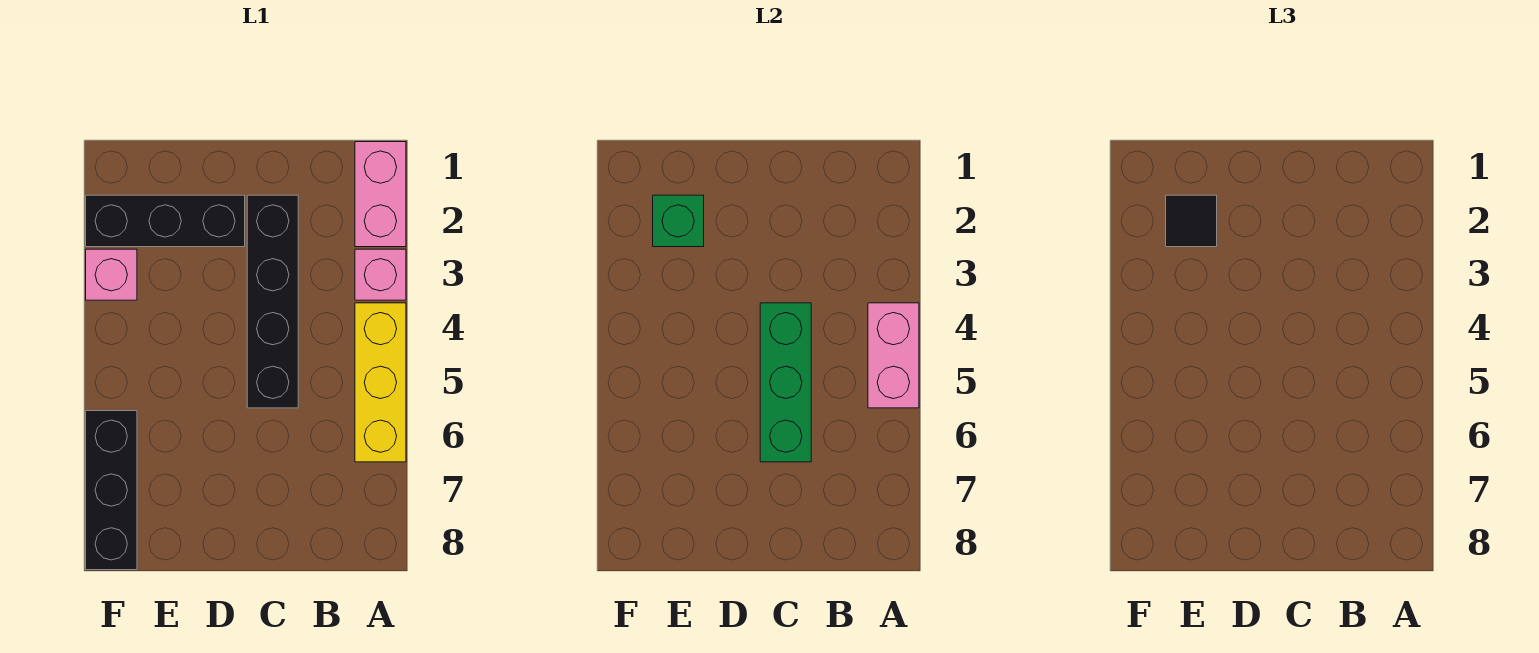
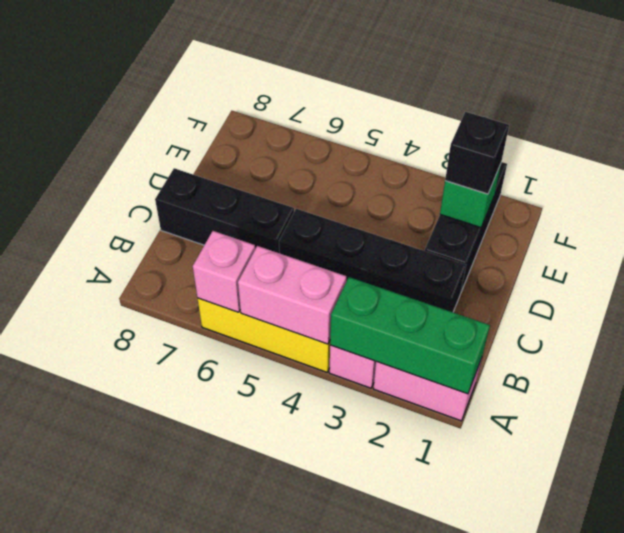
green brick C4:C6 level 2 -> green brick A1:A3 level 2
black tile E2 level 3 -> black brick E2 level 3
pink brick F3 level 1 -> pink brick A6 level 2
black brick F6:F8 level 1 -> black brick C6:C8 level 1

